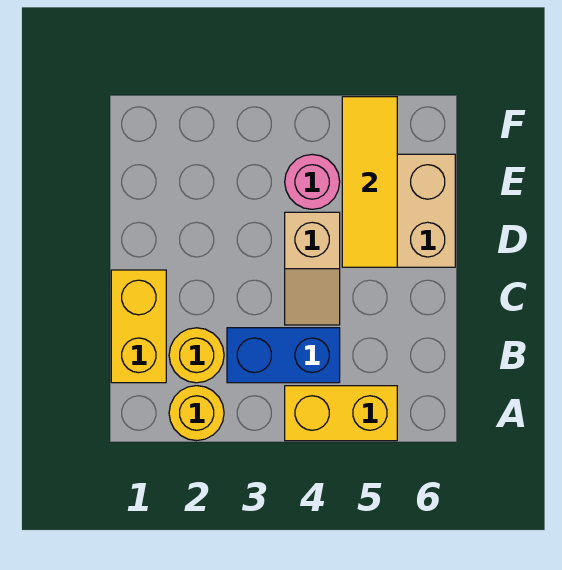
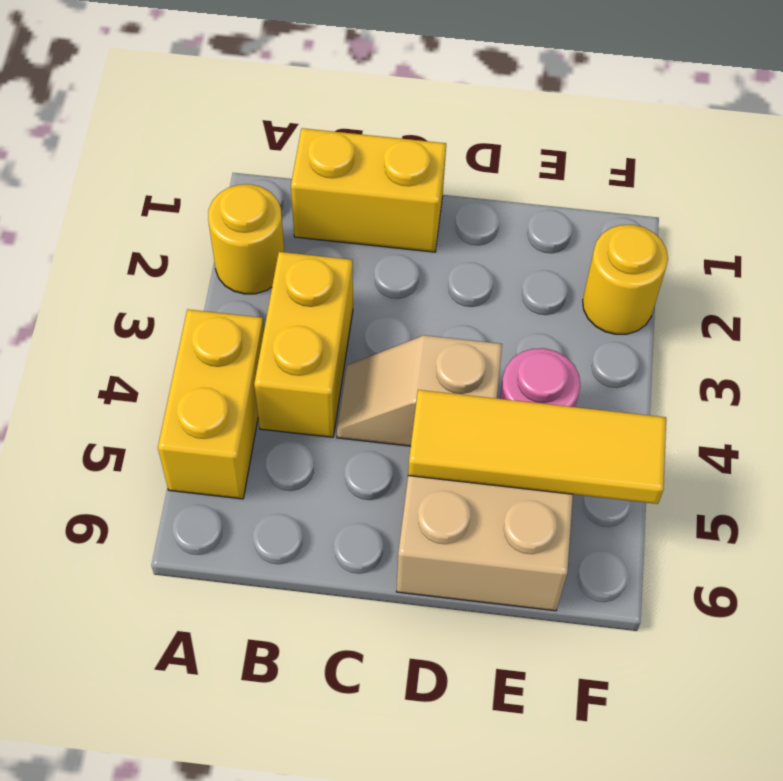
yellow round brick B2 level 1 -> yellow round brick F2 level 1
blue brick B3:B4 level 1 -> yellow brick B3:B4 level 1

